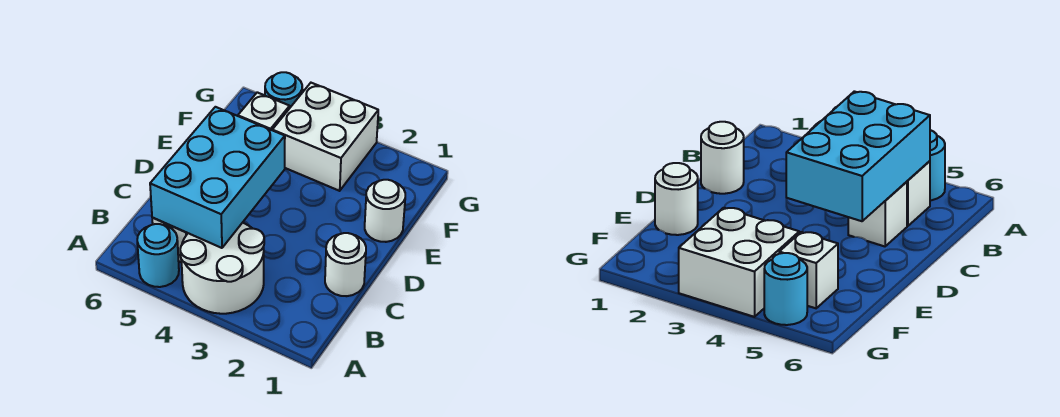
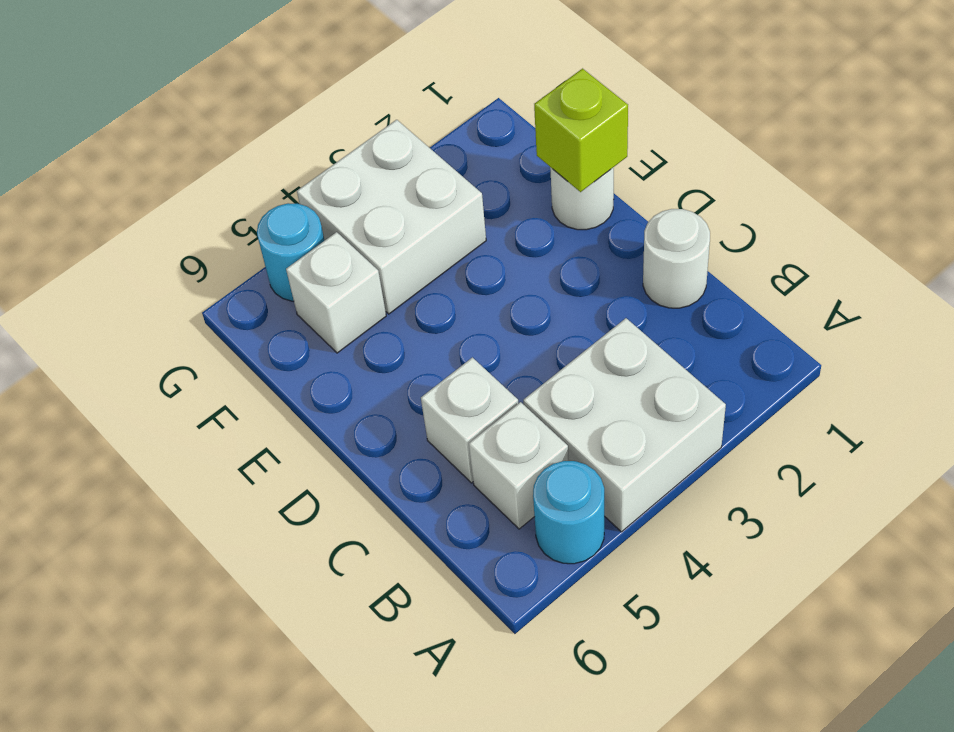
white round brick A3:B4 level 1 -> white brick A3:B4 level 1
cyan brick B4:D5 level 2 -> none
none -> lime brick E1 level 2

